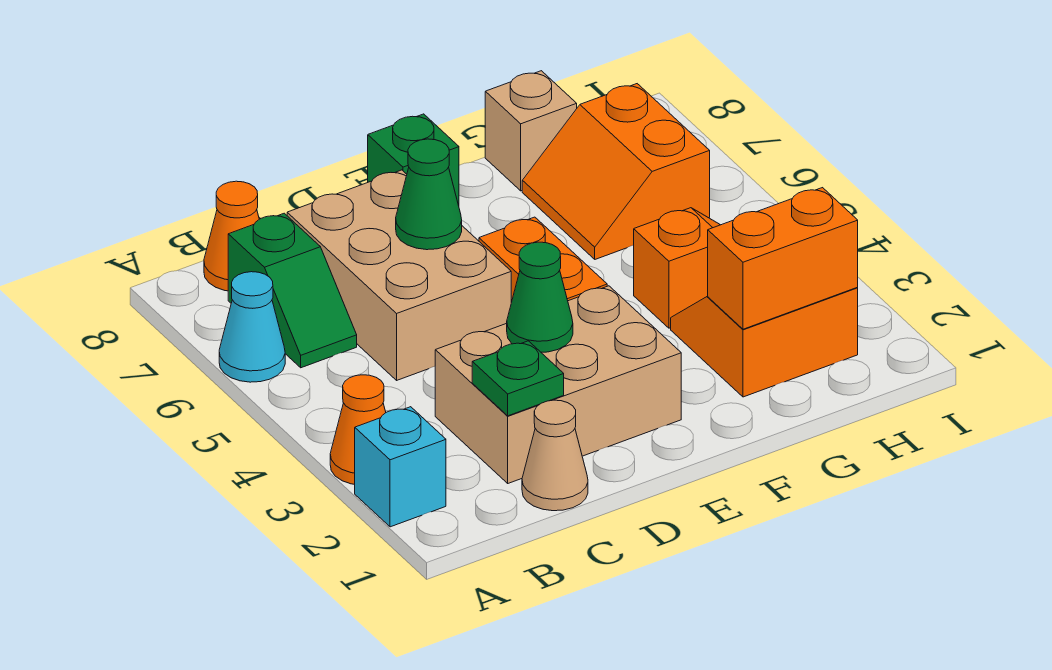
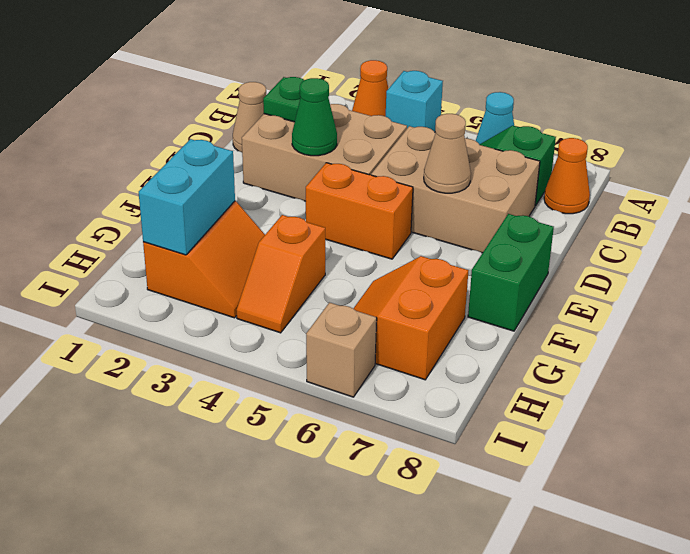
cyan brick A2 level 1 -> cyan brick A4 level 1
tan brick C2:E3 level 1 -> tan brick C2:D4 level 1
green cone D6 level 2 -> tan cone D6 level 2
green brick E8 level 1 -> green brick E8:F8 level 1
orange brick G2:H2 level 2 -> cyan brick G2:H2 level 2
orange slope G6:H7 level 1 top H -> orange slope G6:H7 level 1 top 7
tan brick G8 level 1 -> tan brick I6 level 1

